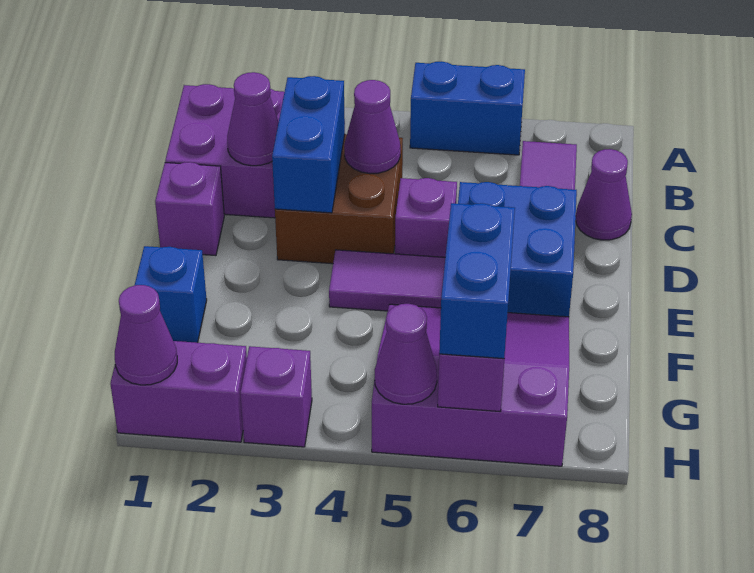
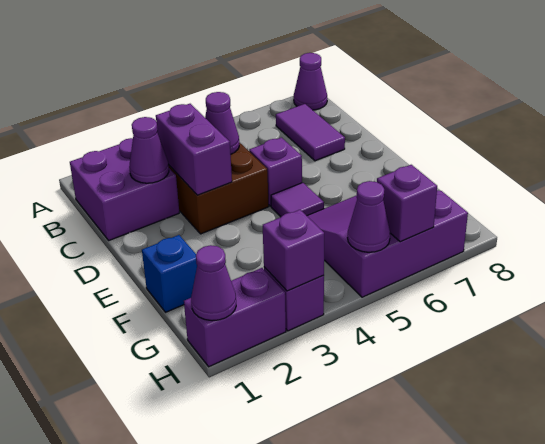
blue brick A5:A6 level 1 -> none
blue brick C3:D3 level 2 -> purple brick C3:D3 level 2
purple cone C8 level 1 -> purple cone A8 level 1
purple brick D1 level 1 -> purple brick H3 level 2
blue brick D6:E7 level 1 -> none
purple tile E4:E5 level 1 -> purple tile E5 level 1
blue brick G6:H6 level 3 -> none

